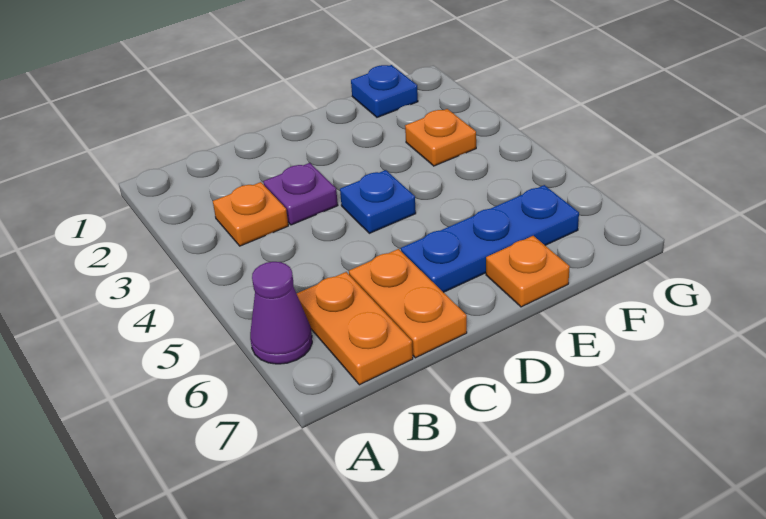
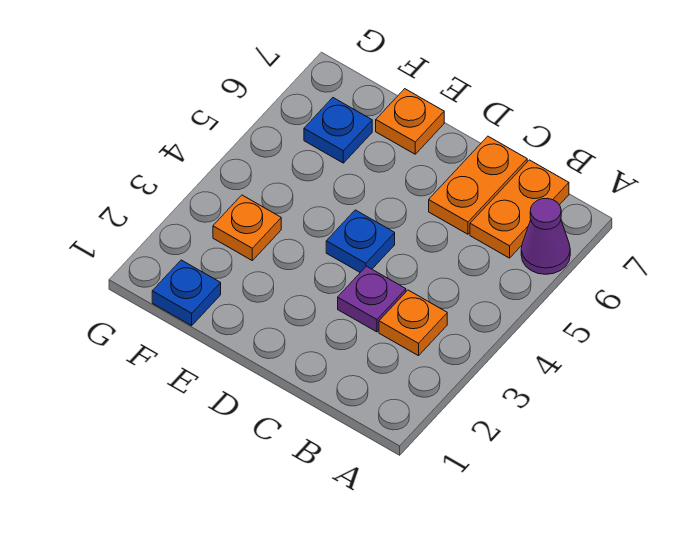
blue plate D6:F6 level 1 -> blue plate F6 level 1

